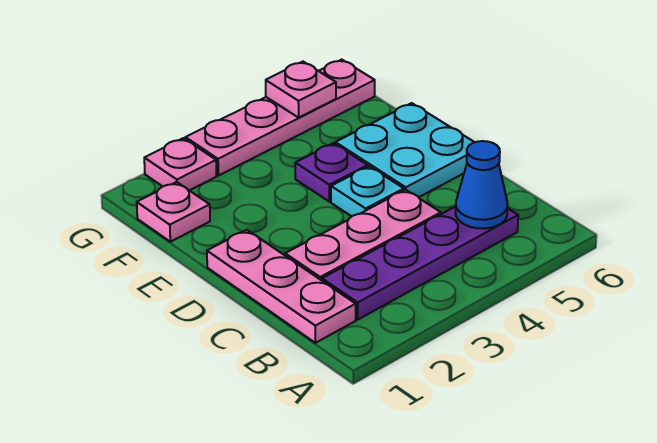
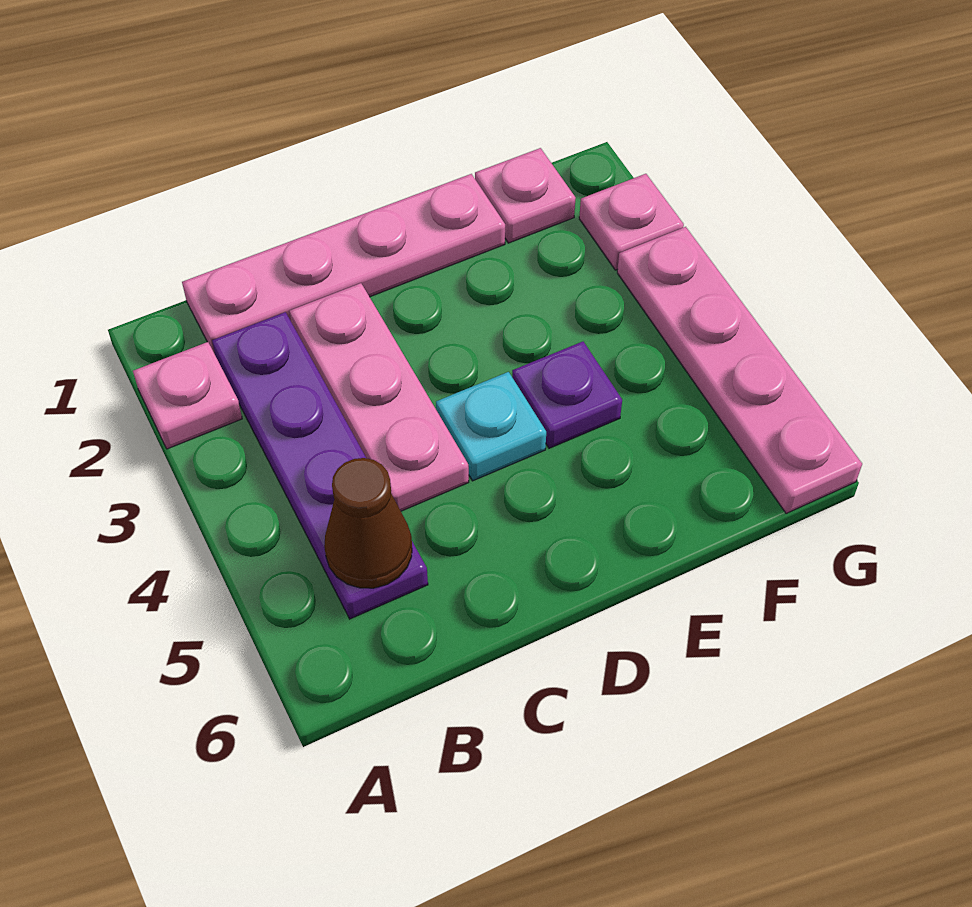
pink plate B1:D1 level 1 -> pink plate B1:E1 level 1
blue cone B5 level 2 -> brown cone B5 level 2
cyan plate D5:E6 level 1 -> none
pink plate G5 level 2 -> pink plate A2 level 1

